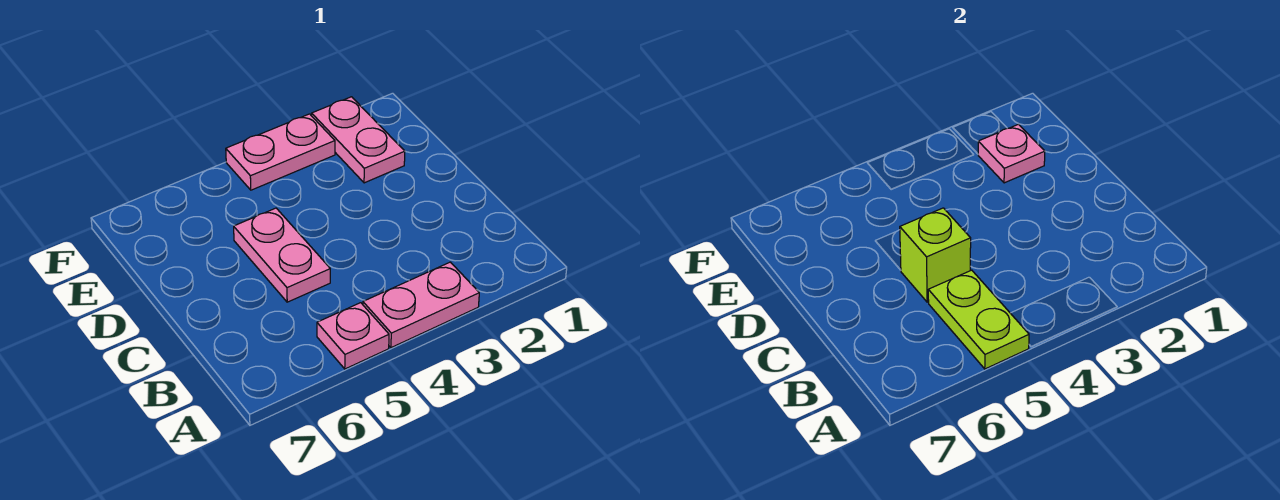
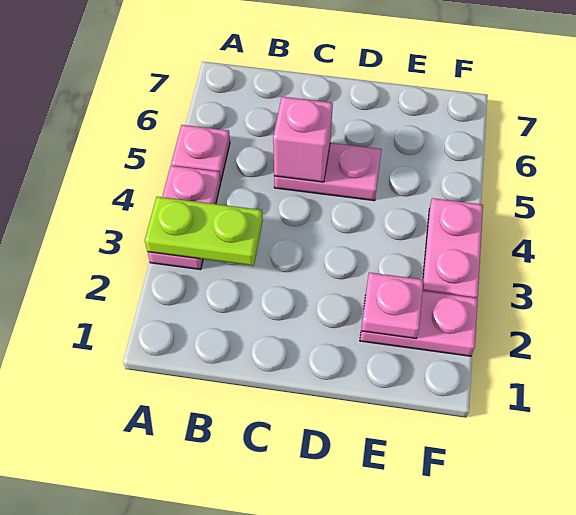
lime plate A5:B5 level 2 -> lime plate A3:B3 level 2
lime brick C5 level 2 -> pink brick C5 level 2

